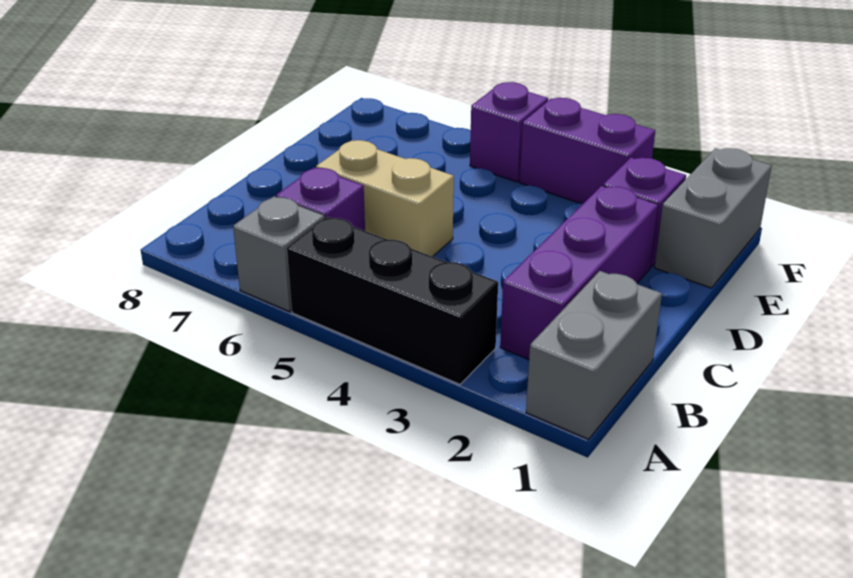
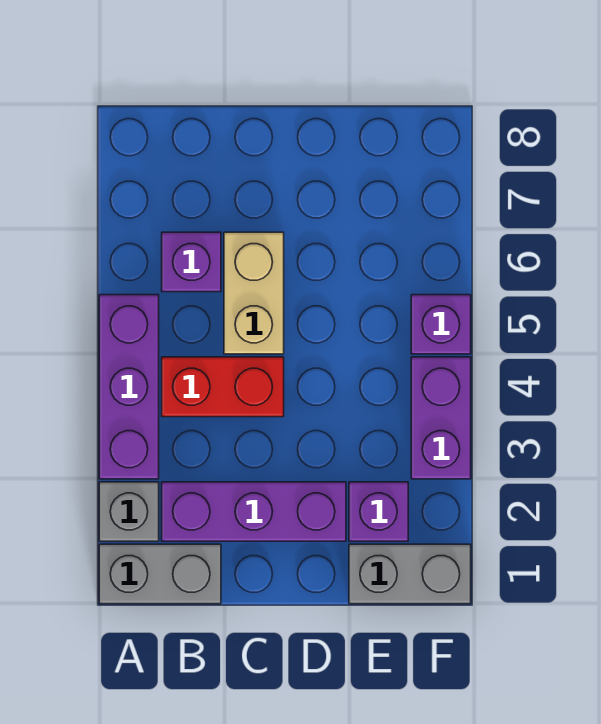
black brick A3:A5 level 1 -> purple brick A3:A5 level 1
grey brick A6 level 1 -> grey brick A2 level 1
none -> red brick B4:C4 level 1

